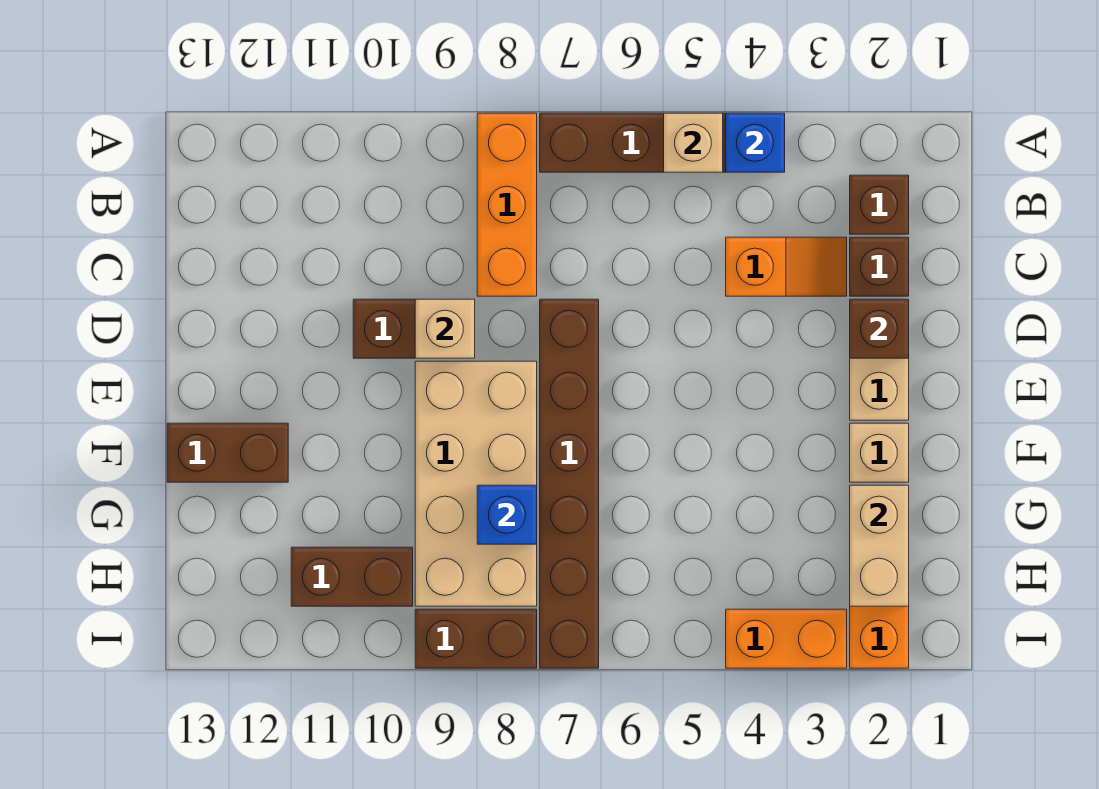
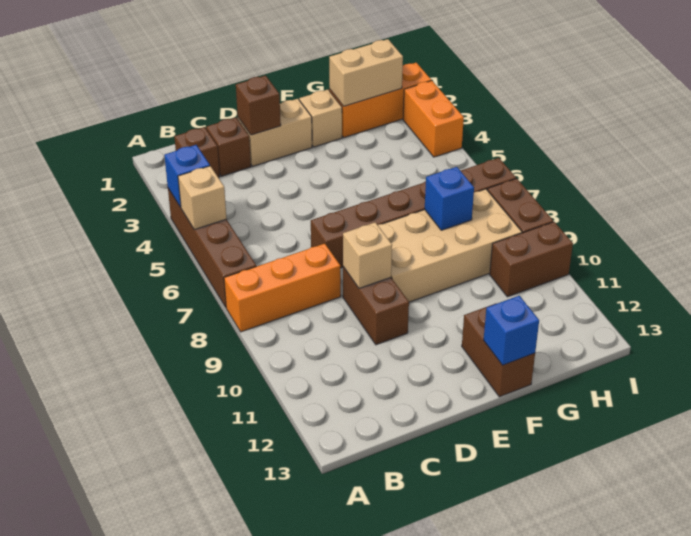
orange slope C3:C4 level 1 top 4 -> none
none -> blue brick F13 level 2
brown brick H10:H11 level 1 -> brown brick H10:I10 level 1

